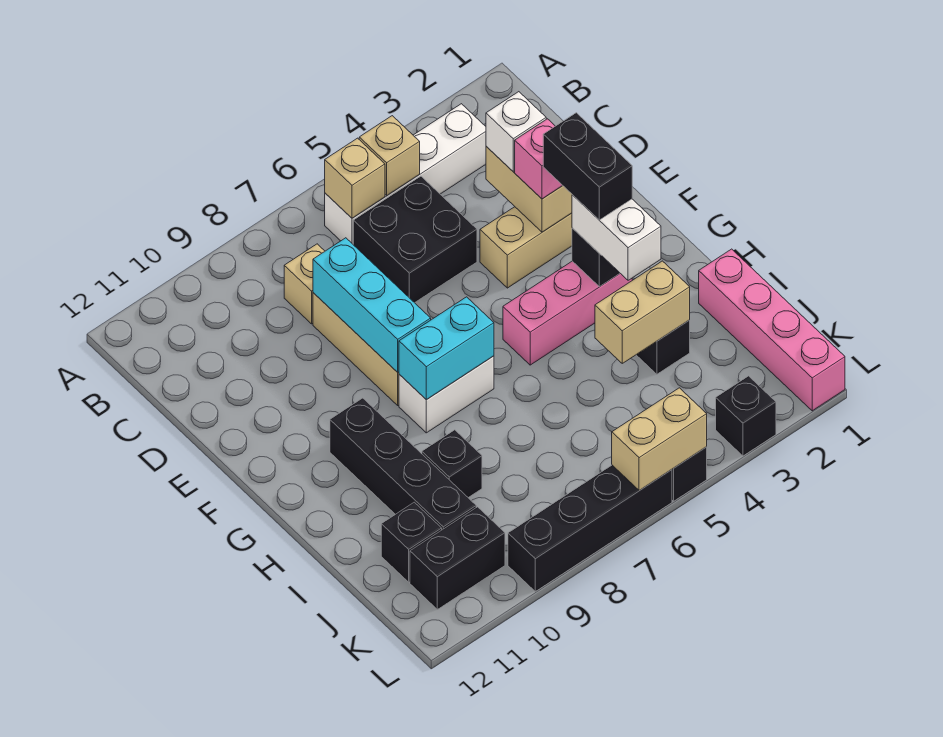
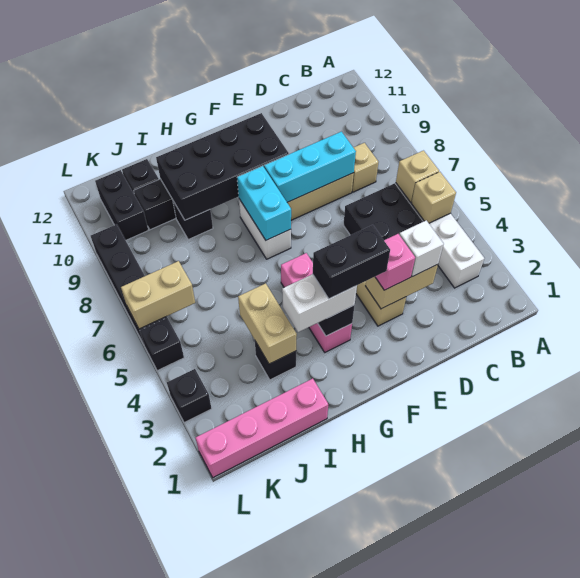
none -> black brick F9:I10 level 2
tan brick L5:L6 level 2 -> tan brick K6:L6 level 2

